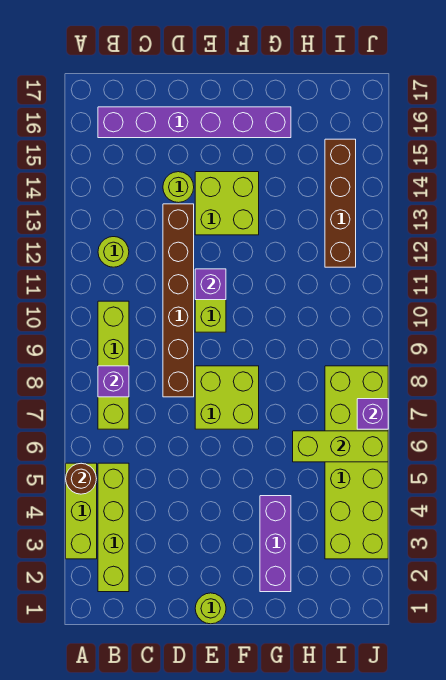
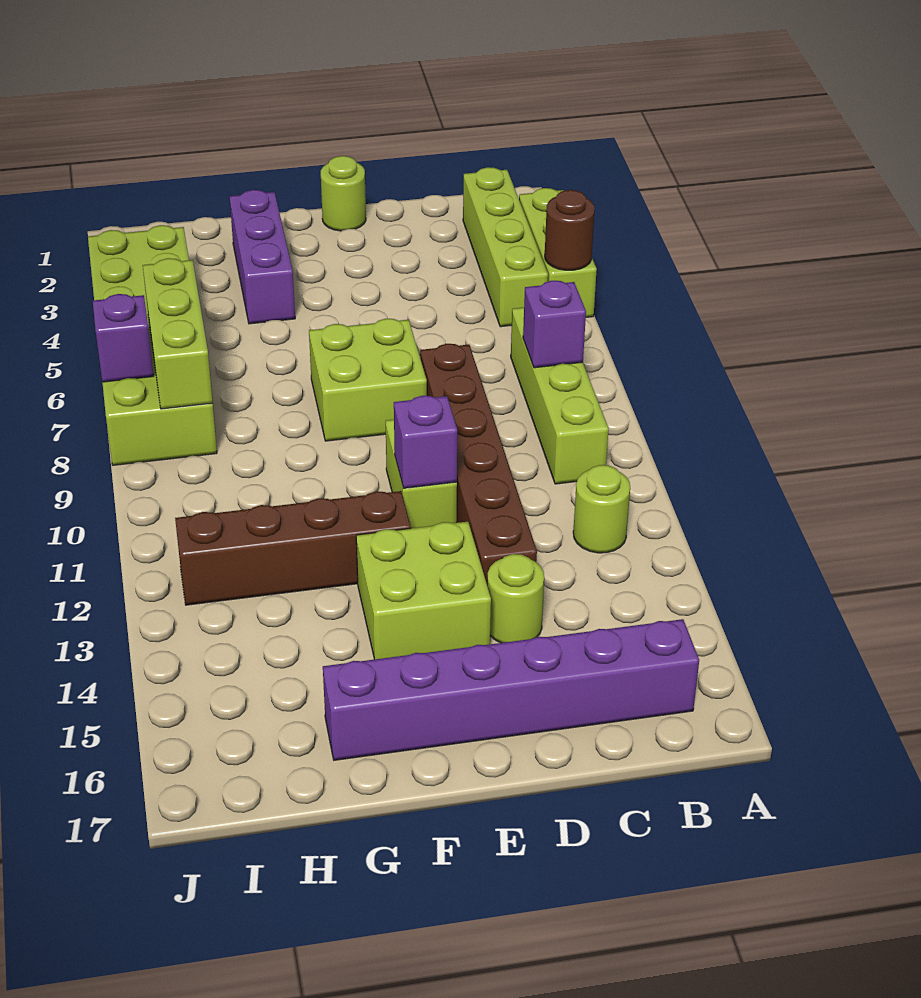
lime brick H6:J6 level 2 -> lime brick I6:I8 level 2
brown brick I12:I15 level 1 -> brown brick F12:I12 level 1

